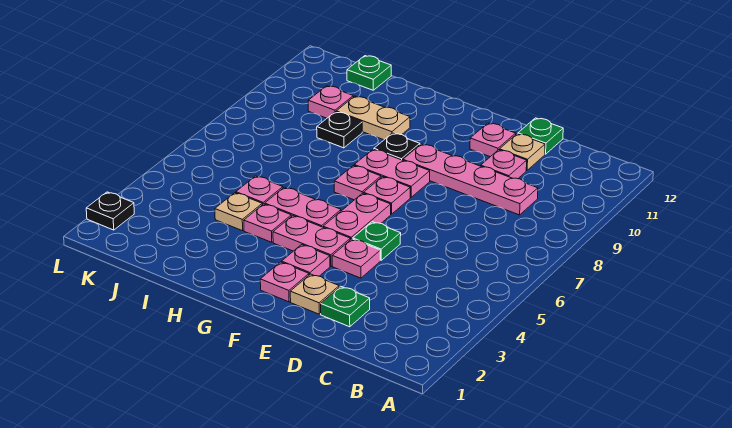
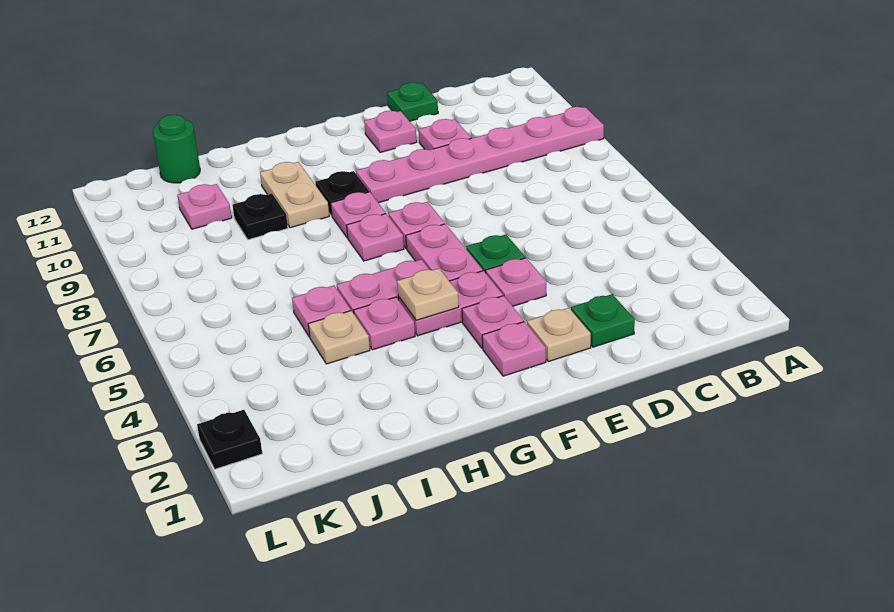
pink plate C9:F9 level 1 -> pink plate A9:F9 level 1
tan plate D11 level 1 -> tan plate G4 level 2
pink plate F8:G8 level 1 -> pink plate G8 level 1
tan plate H10:I10 level 1 -> tan plate H9:H10 level 1
green plate J12 level 1 -> green round brick J12 level 1

